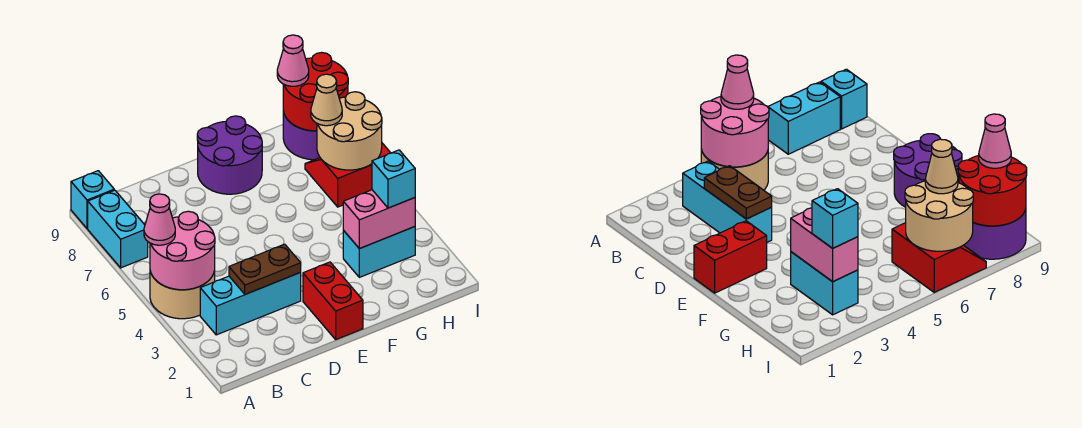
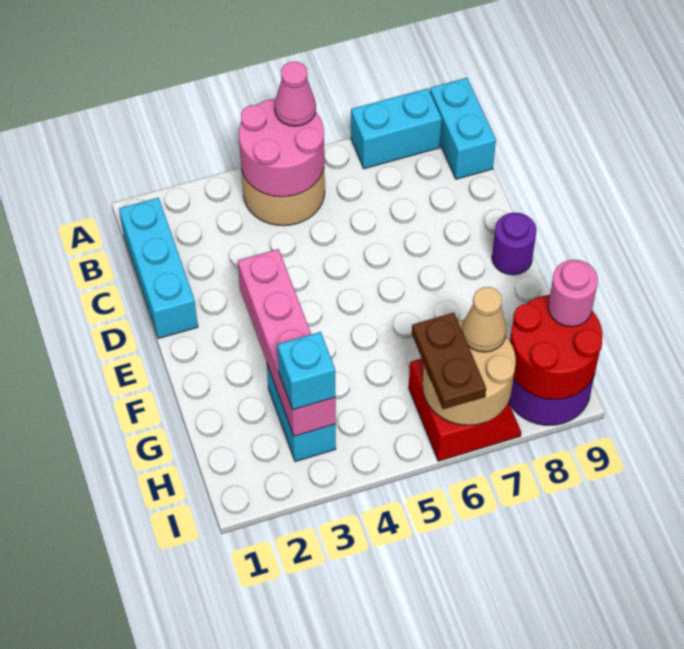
cyan brick A9 level 1 -> cyan brick A9:B9 level 1
cyan brick B3:D3 level 1 -> cyan brick B1:D1 level 1
brown plate C3:D3 level 2 -> brown plate H6:I6 level 3
red brick E1:E2 level 1 -> none
purple round brick E8:F9 level 1 -> purple round brick E9 level 1
pink brick G3:H3 level 2 -> pink brick E3:H3 level 2
pink cone H9 level 3 -> pink round brick H9 level 3

